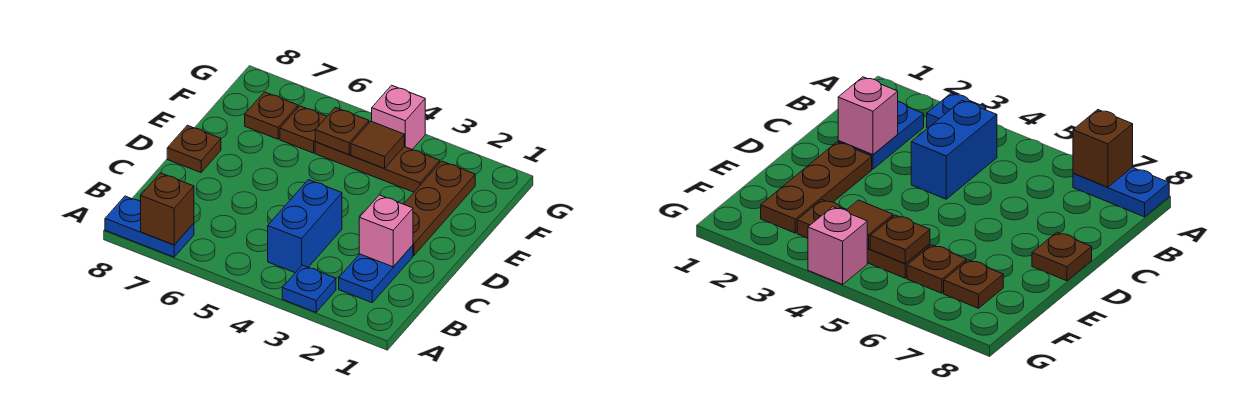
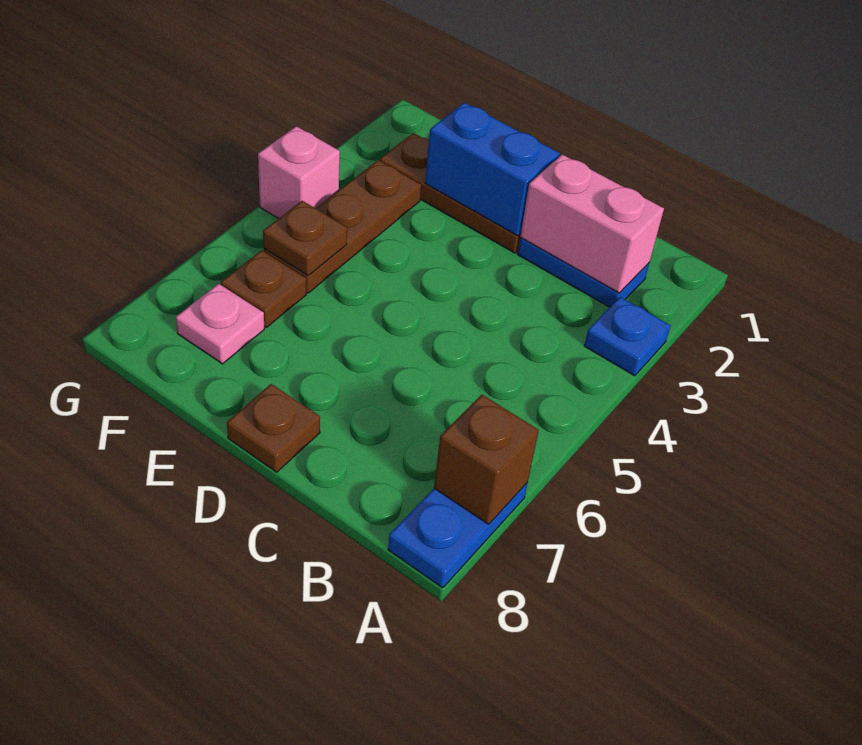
blue brick B4:C4 level 1 -> blue brick D2:E2 level 2
pink brick C2 level 2 -> pink brick B2:C2 level 2
brown tile F4 level 2 -> none
brown plate F7 level 1 -> pink plate F7 level 1

